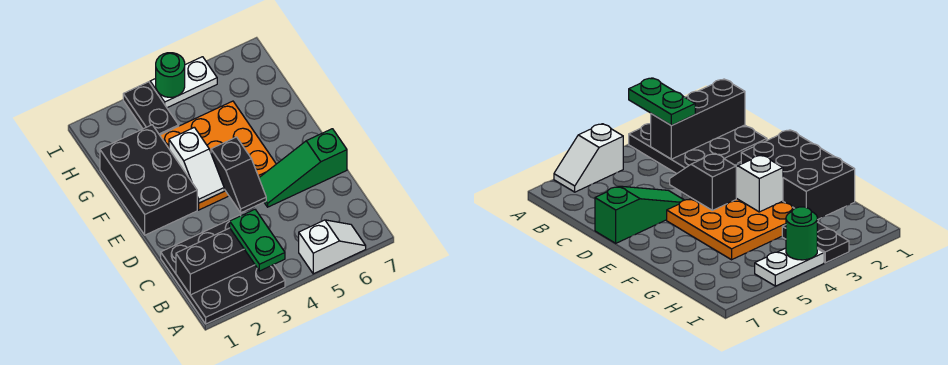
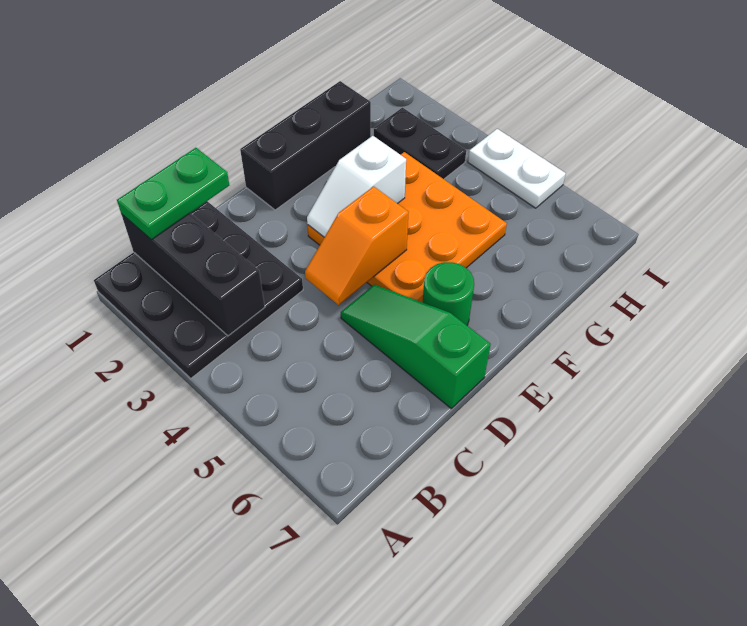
green plate A3:B3 level 3 -> green plate B1:C1 level 3
white slope A5:A6 level 1 top 5 -> none
black slope D4:E4 level 2 top E -> orange slope D4:E4 level 2 top E
black brick E1:G2 level 1 -> black brick E1:G1 level 1
black plate H3:I3 level 1 -> black plate H2:H3 level 1
green round brick I4 level 2 -> green round brick E6 level 1

